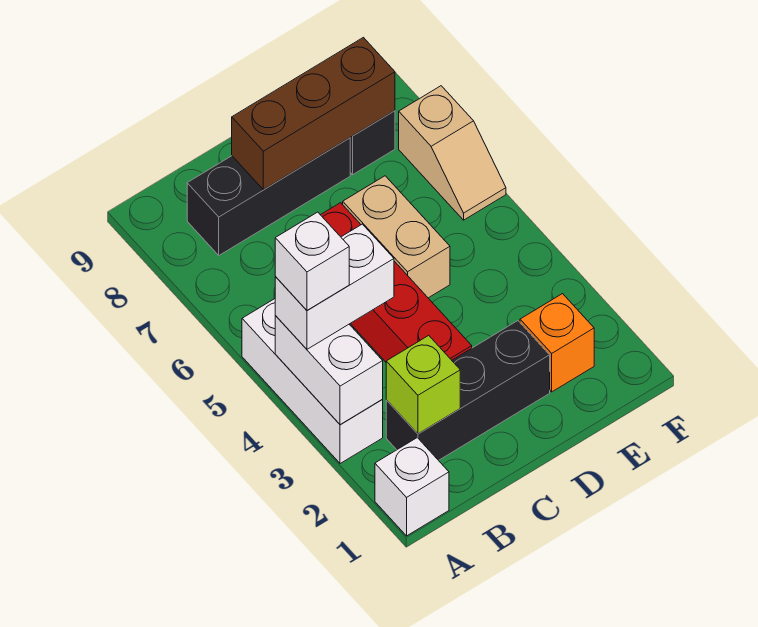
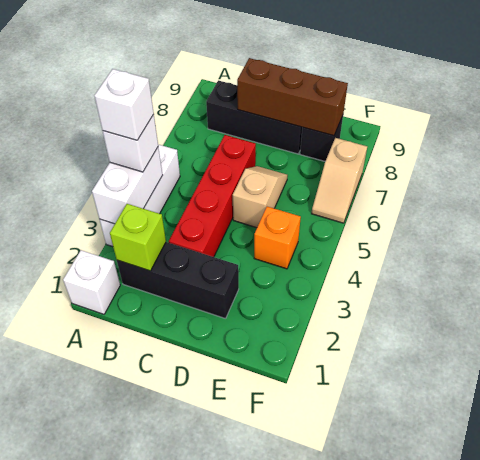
white brick A4:B4 level 3 -> white brick A4 level 3
tan brick D5:D6 level 1 -> tan slope D5:D6 level 1 top 5
orange brick E2 level 1 -> orange brick E4 level 1

